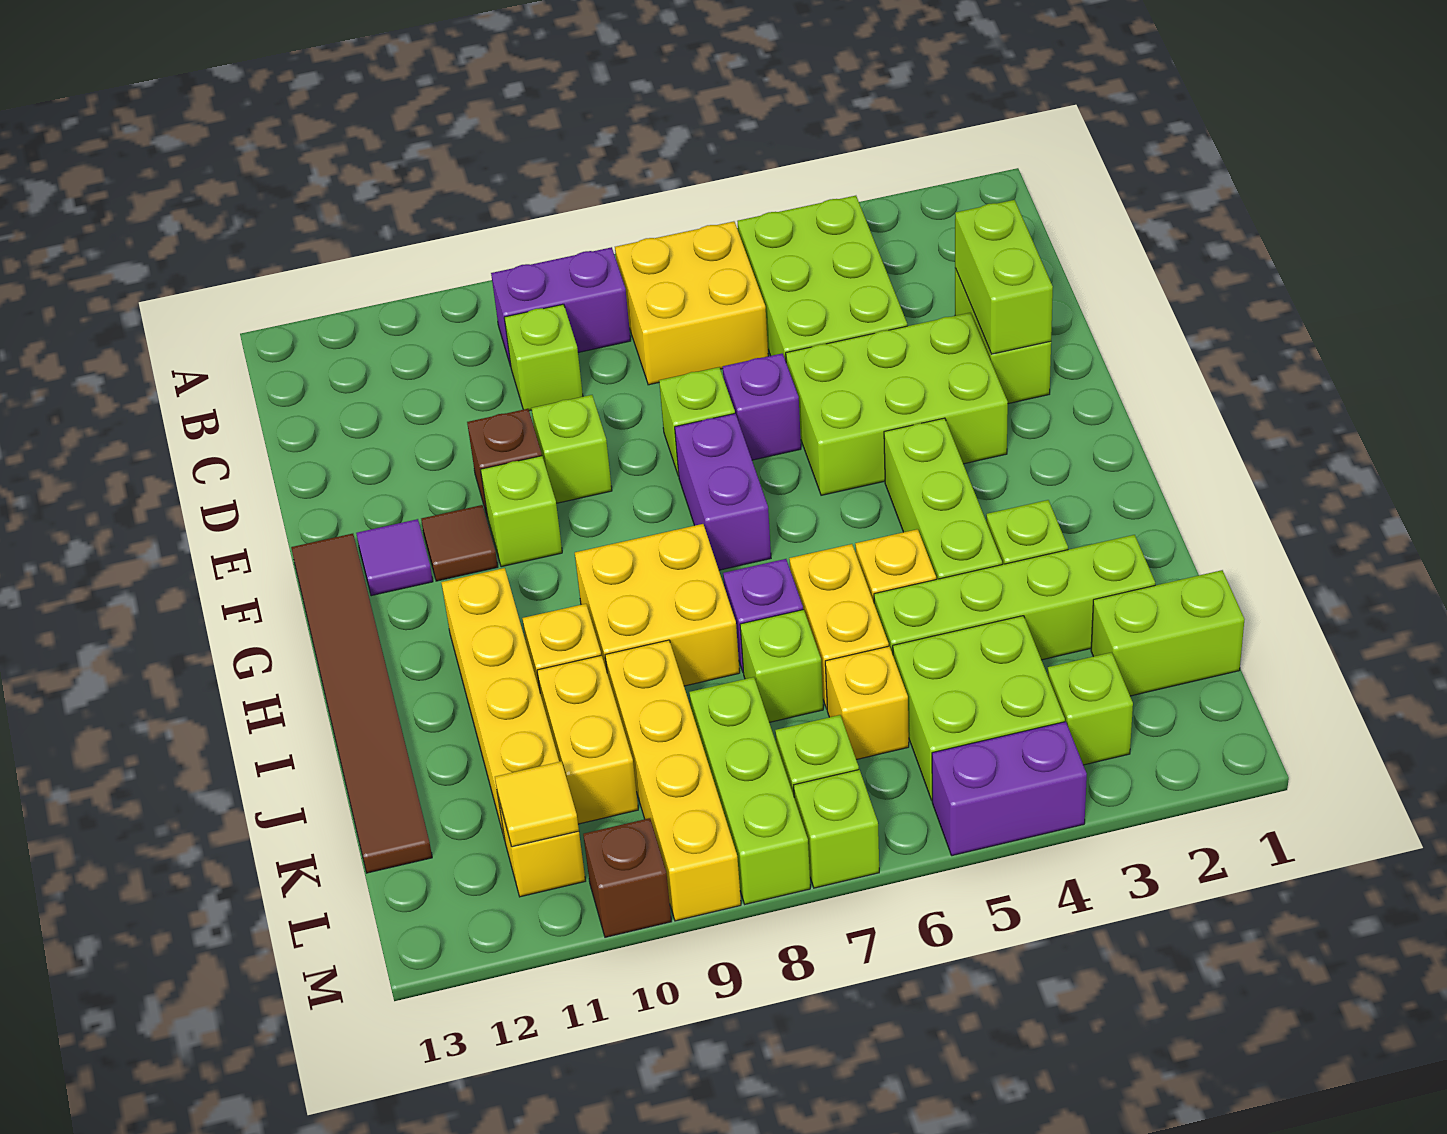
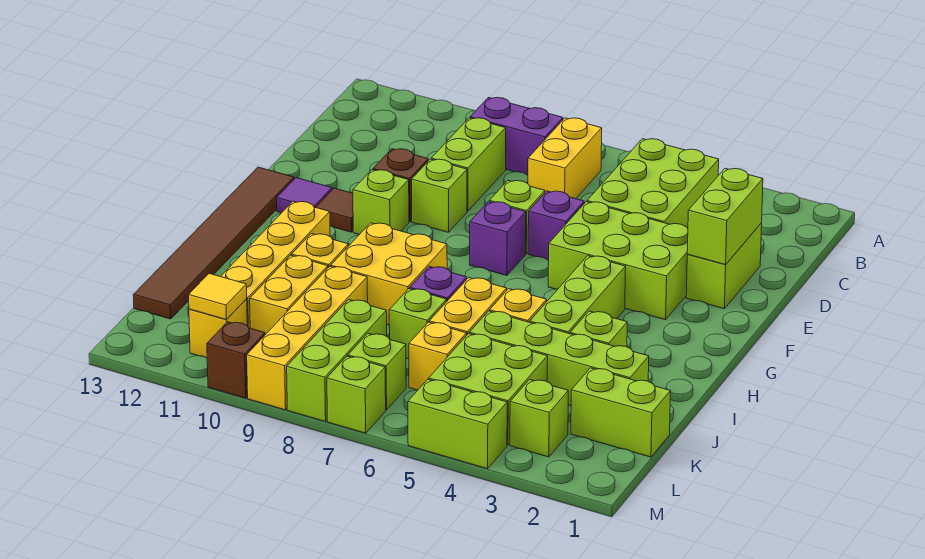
yellow brick B6:C7 level 1 -> yellow brick B7:C7 level 1
lime brick C9 level 1 -> lime brick C9:D9 level 1
purple brick F7:G7 level 1 -> purple brick F7 level 1
purple brick M4:M5 level 1 -> lime brick M4:M5 level 1

